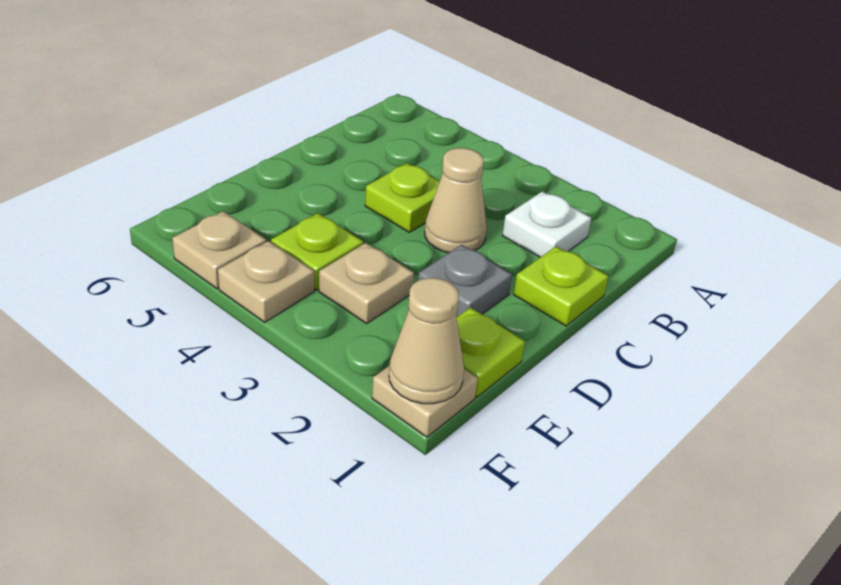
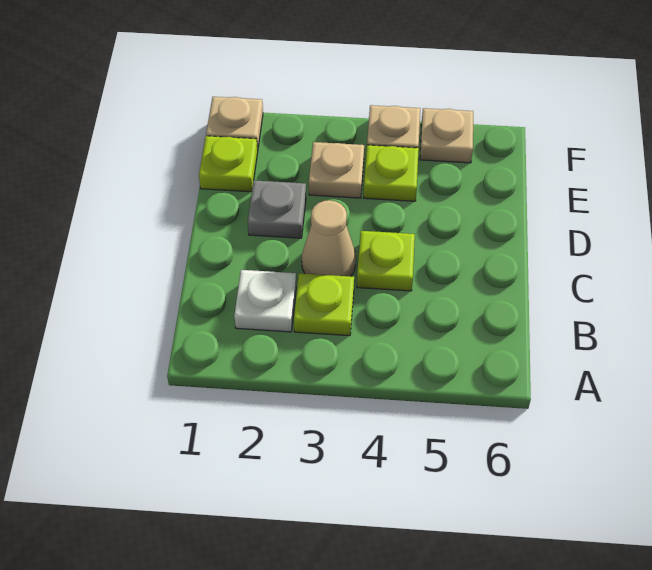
lime plate C1 level 1 -> lime plate B3 level 1
tan cone F1 level 2 -> none

